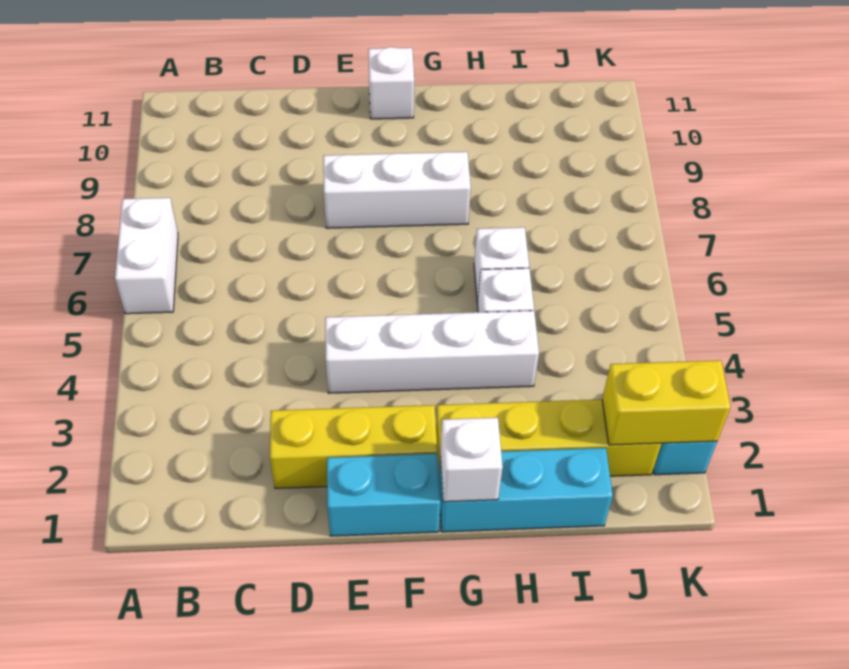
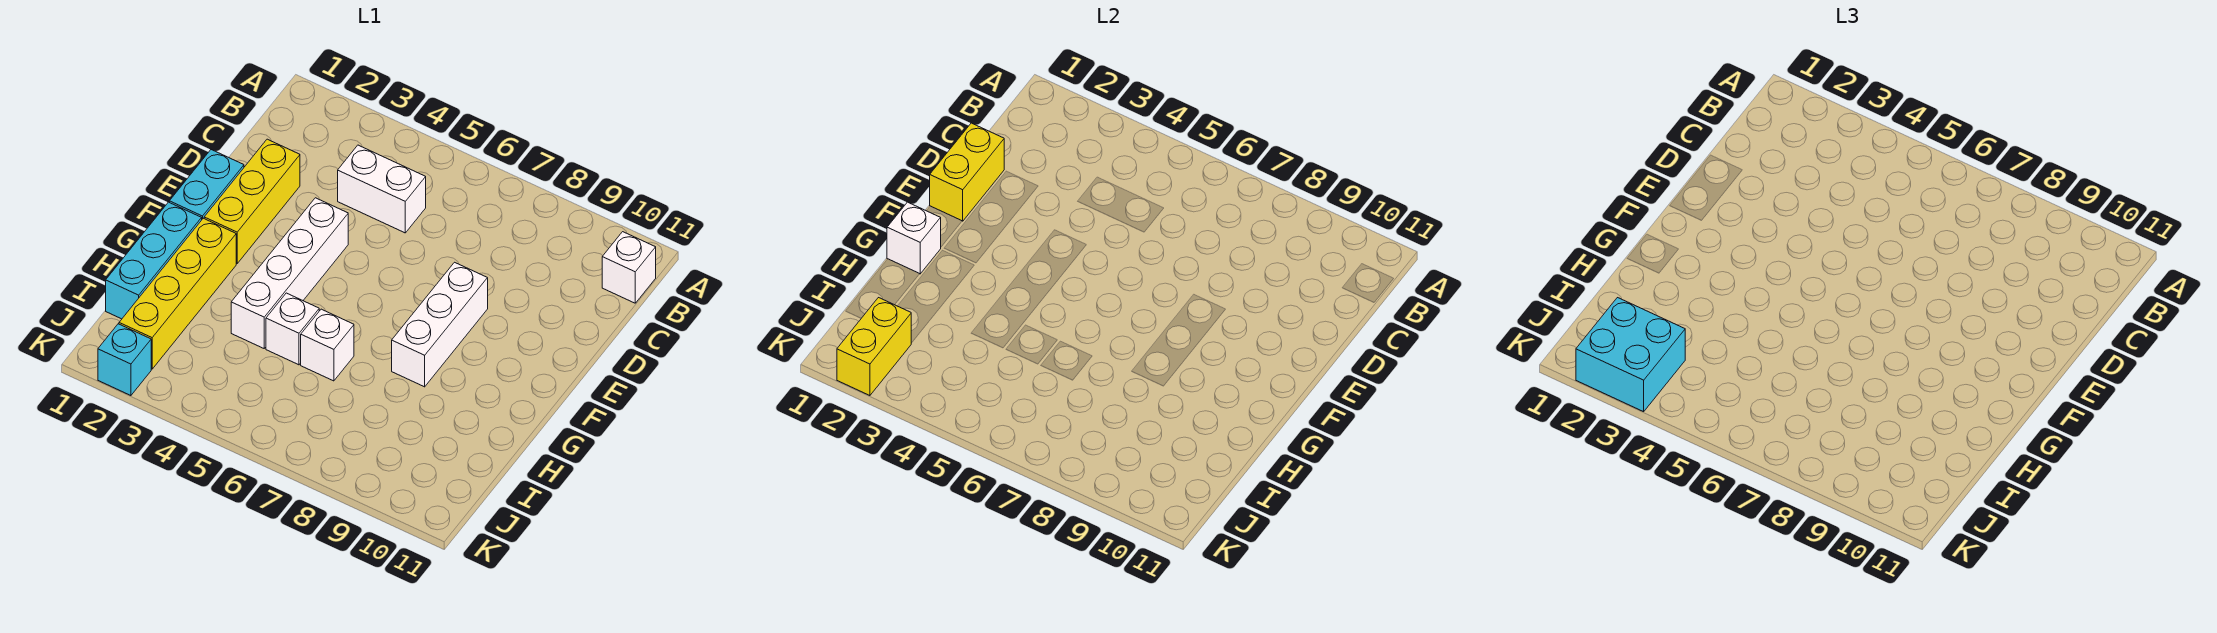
white brick A6:A7 level 1 -> white brick C4:C5 level 1
none -> yellow brick D1:E1 level 2
white brick F11 level 1 -> white brick B11 level 1
none -> cyan brick J2:K3 level 3

